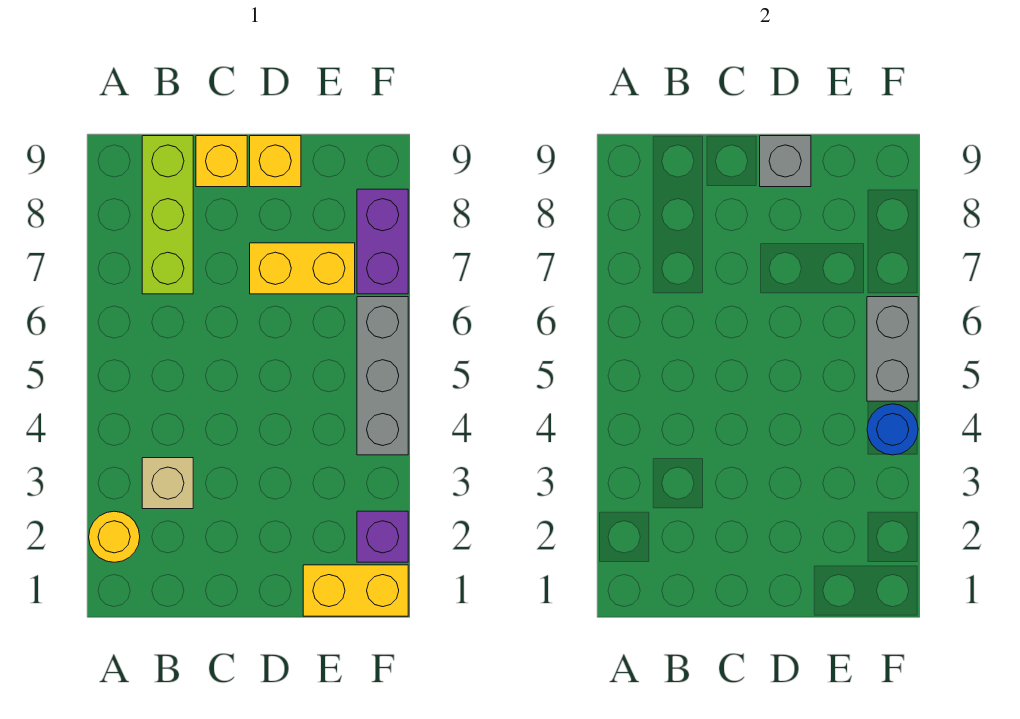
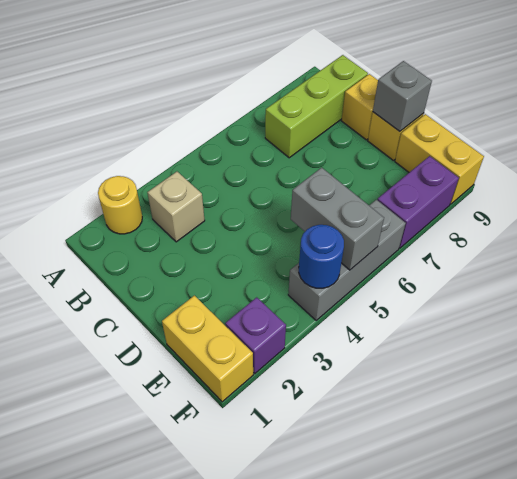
yellow brick D7:E7 level 1 -> yellow brick E9:F9 level 1
grey brick F5:F6 level 2 -> grey brick E5:F5 level 2

